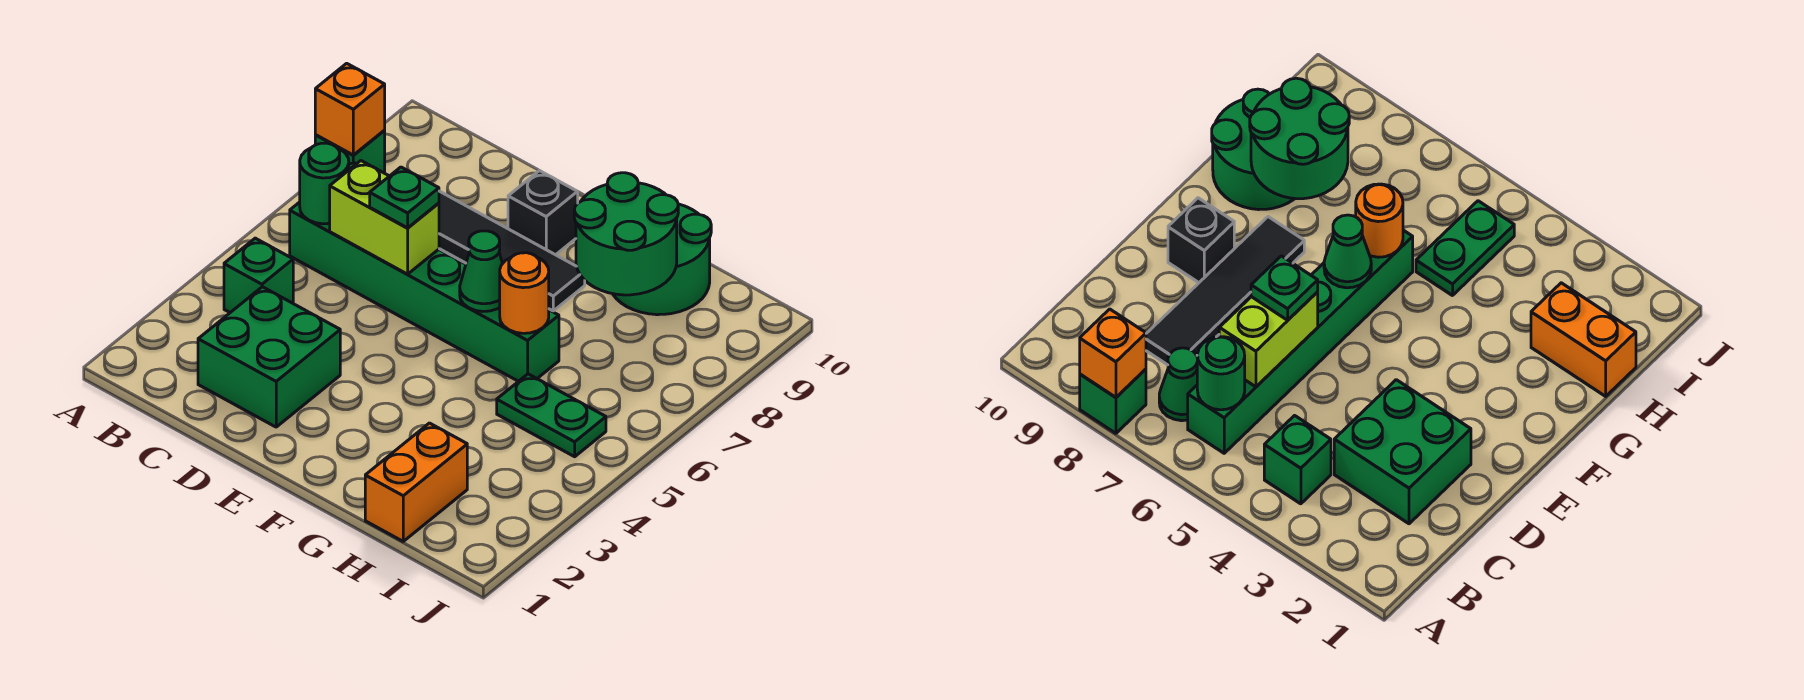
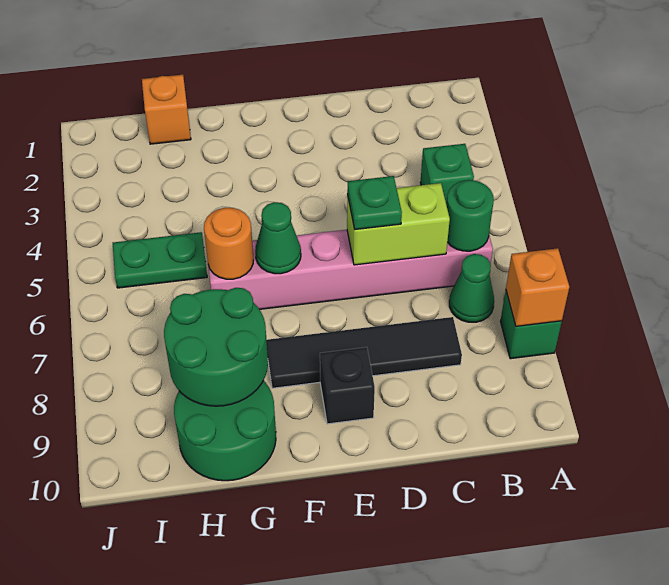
green brick B6:G6 level 1 -> pink brick B6:G6 level 1
green brick C2:D3 level 1 -> none
orange brick H1:H2 level 1 -> orange brick H1 level 1

